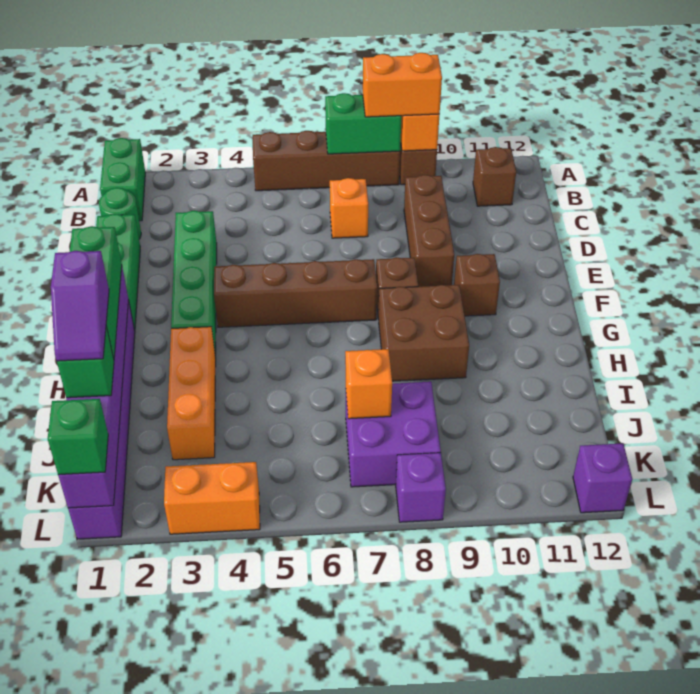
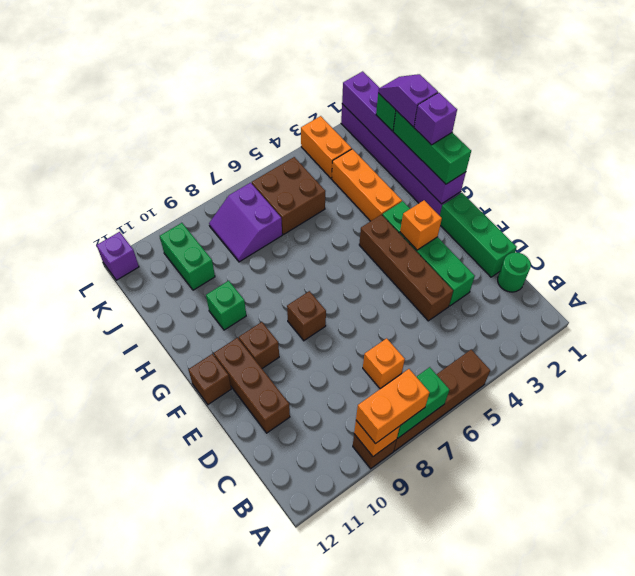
green brick A1:B1 level 1 -> green brick J10:K10 level 1
brown brick B11 level 1 -> brown brick F12 level 1
brown brick C9:E9 level 1 -> brown brick D11:F11 level 1
brown brick F4:F7 level 1 -> brown brick D4:G4 level 1
brown brick G8:H9 level 1 -> brown brick J5:K6 level 1
purple brick J7:K8 level 1 -> purple slope J7:K8 level 1 top 7
orange brick J7 level 2 -> orange brick F3 level 2
green brick L1 level 3 -> green brick H10 level 1
orange brick L3:L4 level 1 -> orange brick K3:L3 level 1
purple brick L8 level 1 -> purple brick H1 level 4

